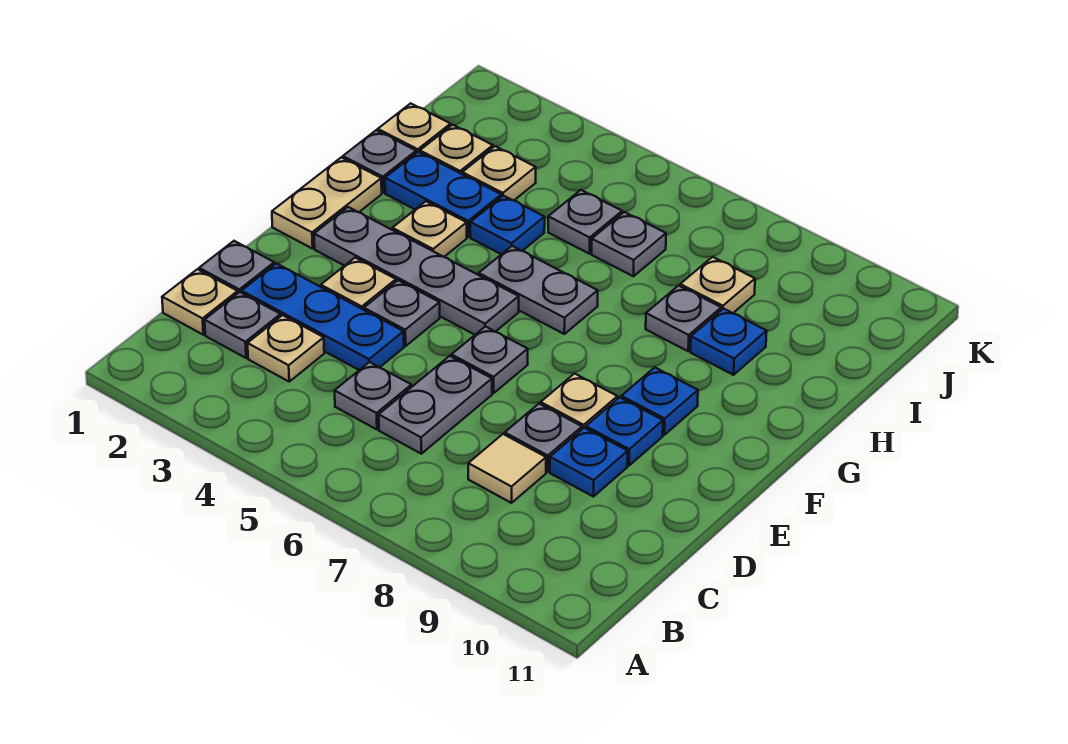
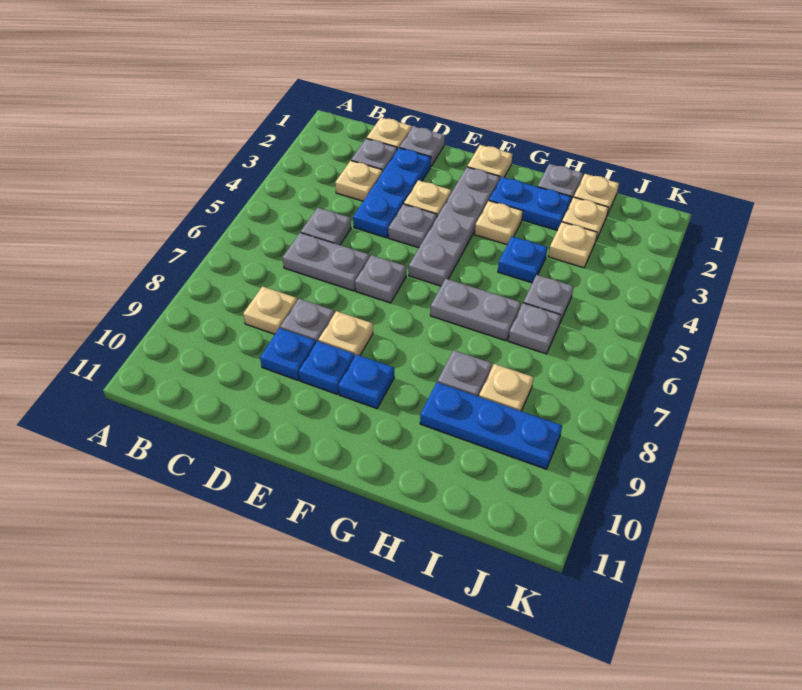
tan tile C8 level 1 -> tan plate C8 level 1
tan plate F1:G1 level 1 -> tan plate F1 level 1
grey plate G5:G6 level 1 -> grey plate G6:H6 level 1
blue plate H2:H3 level 1 -> blue plate G2:H2 level 1
blue plate H9 level 1 -> blue plate H9:J9 level 1

